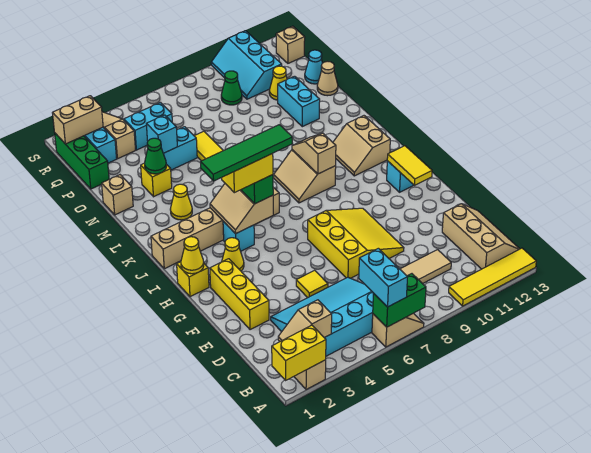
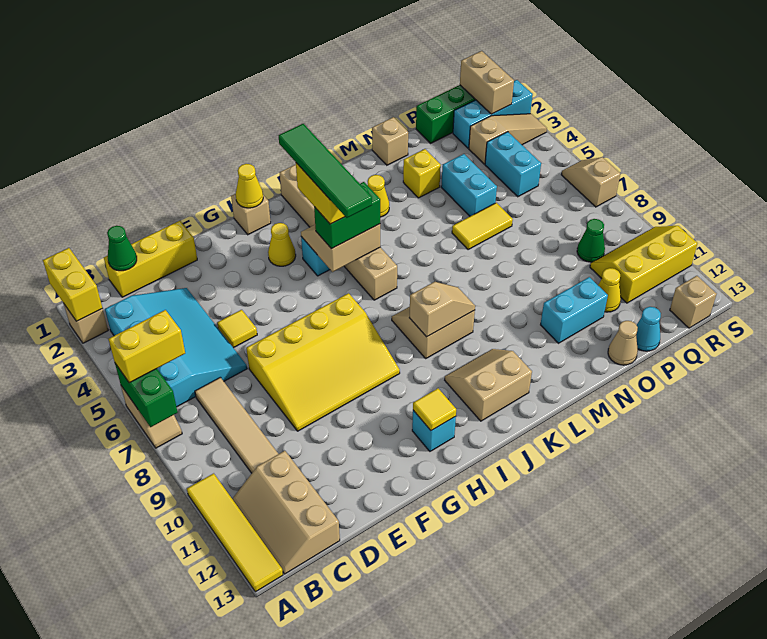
cyan brick A6:B6 level 3 -> yellow brick A6:B6 level 3
tan slope B2:B3 level 2 top 3 -> tan slope S6:S7 level 1 top 7
tan slope B12:D13 level 1 top 12 -> tan slope B11:C13 level 1 top C
yellow brick E2:G2 level 1 -> yellow brick C1:E1 level 1
yellow slope E7:G9 level 1 top 7 -> yellow slope E7:H9 level 1 top 7
yellow tile G12:H12 level 2 -> yellow tile H12 level 2
yellow brick H1 level 1 -> tan brick H1 level 1
green cone N3 level 2 -> green cone C1 level 2
cyan brick O4 level 2 -> none
cyan slope Q10:S11 level 1 top 11 -> yellow slope Q10:S11 level 1 top 11

